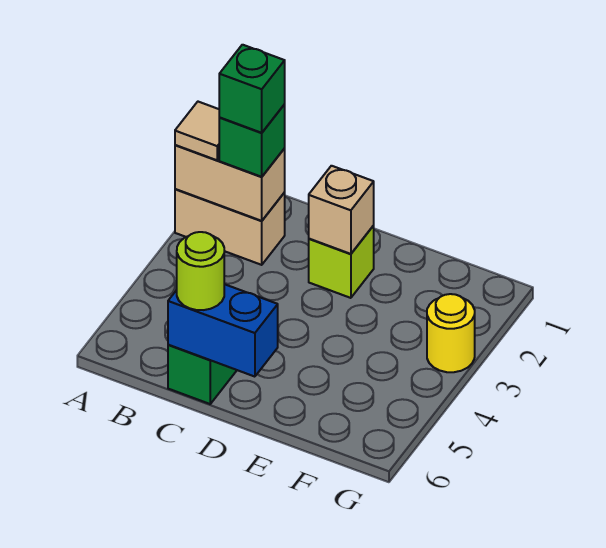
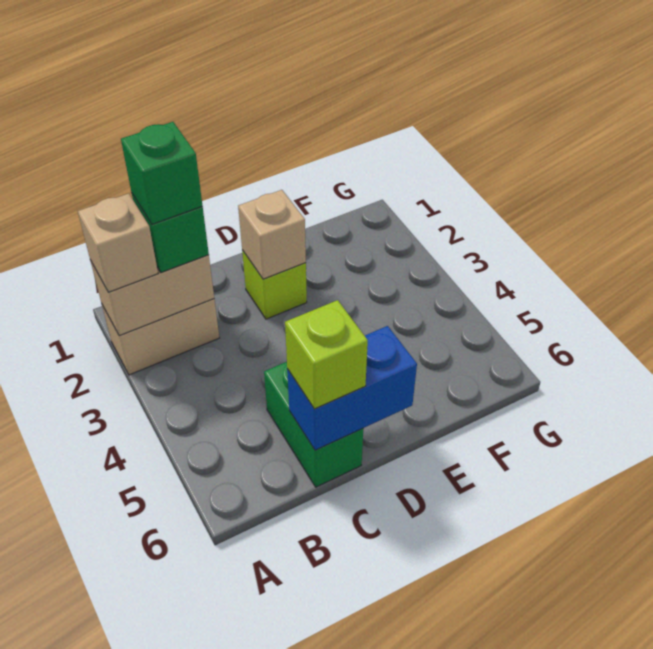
tan tile A2 level 3 -> tan brick A2 level 3
lime round brick C6 level 3 -> lime brick C6 level 3
yellow round brick G3 level 1 -> none

